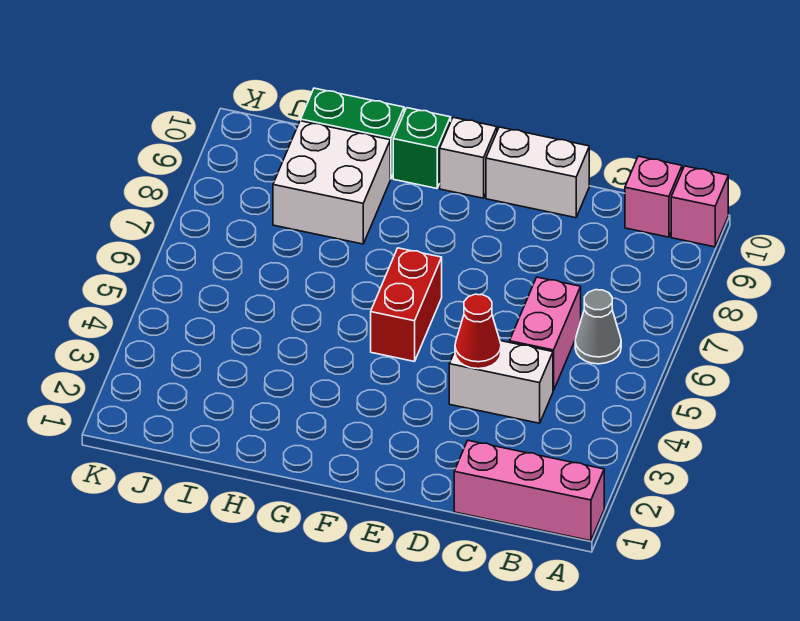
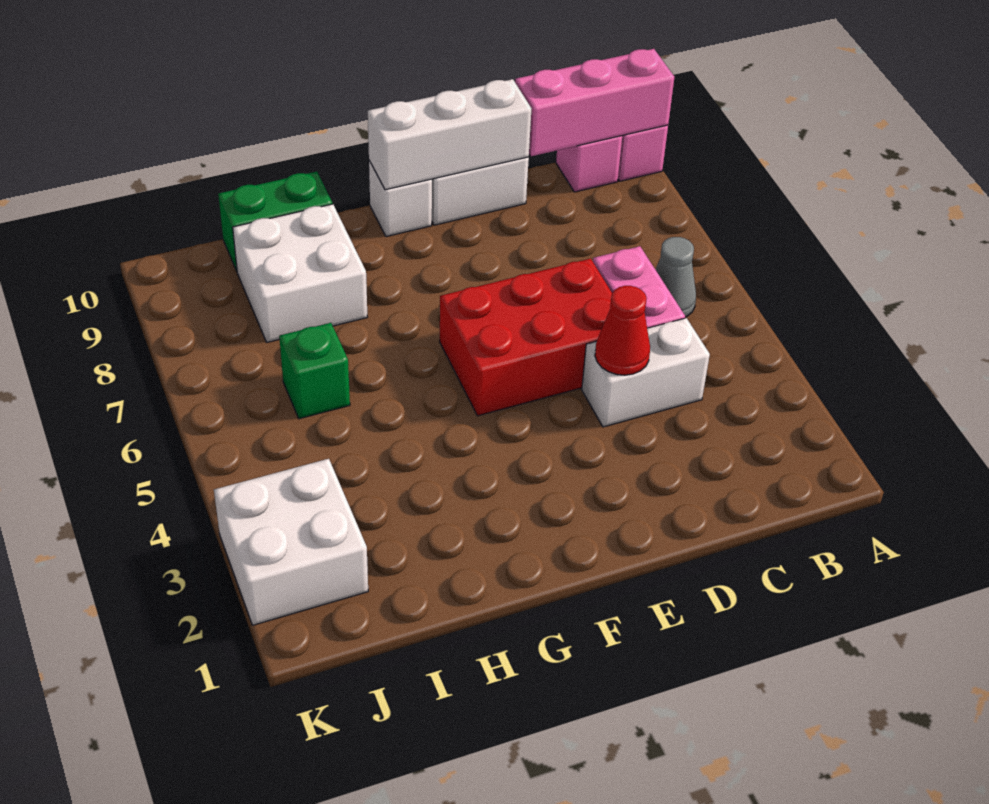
pink brick A1:C1 level 1 -> pink brick A10:C10 level 2
none -> white brick D10:F10 level 2
red brick F5:F6 level 1 -> red brick D5:F6 level 1
green brick G10 level 1 -> green brick I6 level 1
none -> white brick J2:K3 level 1

